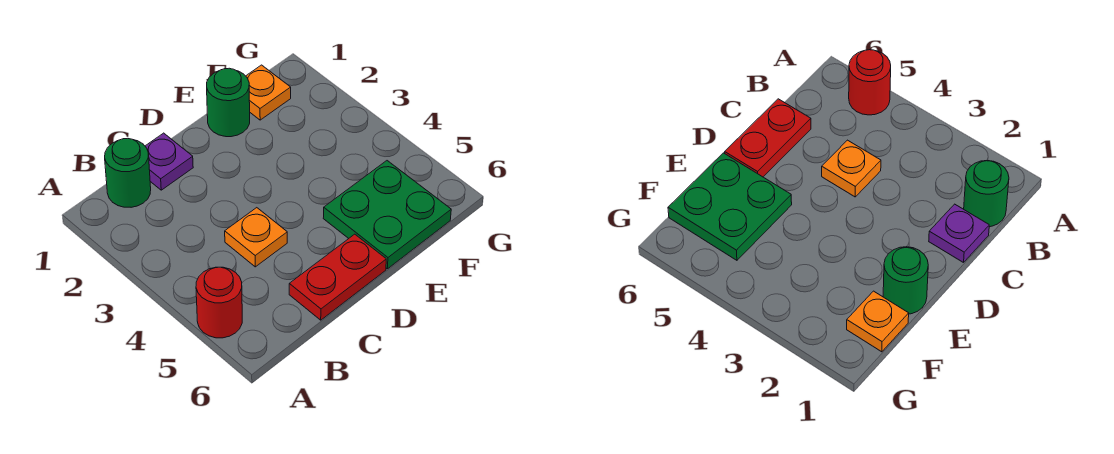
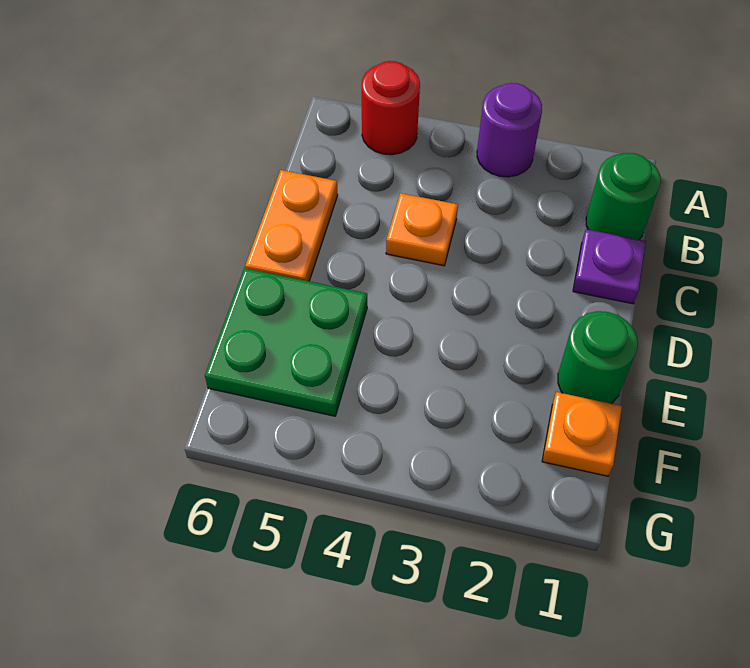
none -> purple round brick A3 level 1
red plate C6:D6 level 1 -> orange plate C6:D6 level 1

